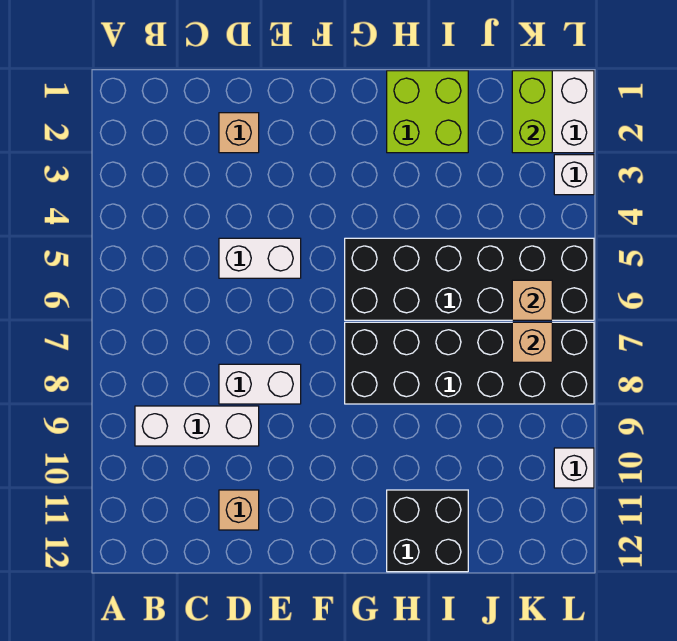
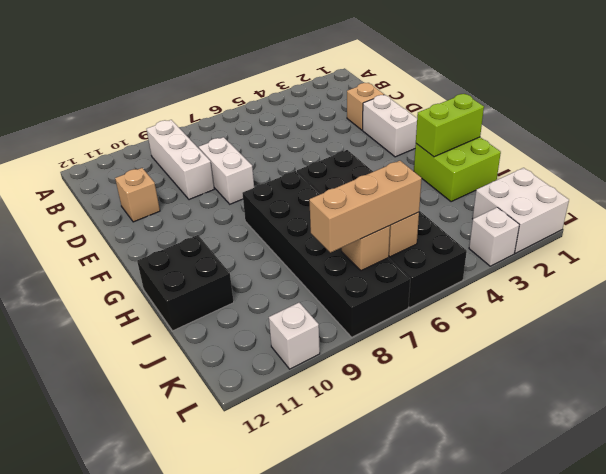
white brick D5:E5 level 1 -> white brick E2:F2 level 1
lime brick K1:K2 level 2 -> lime brick H1:H2 level 2
none -> tan brick K6:K8 level 3

